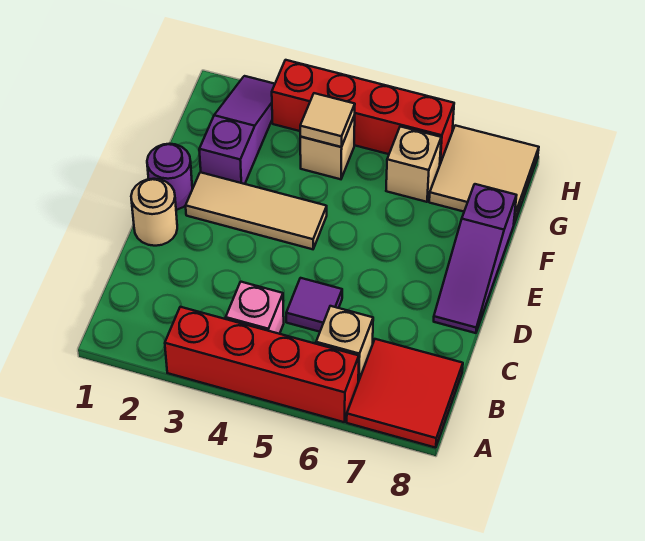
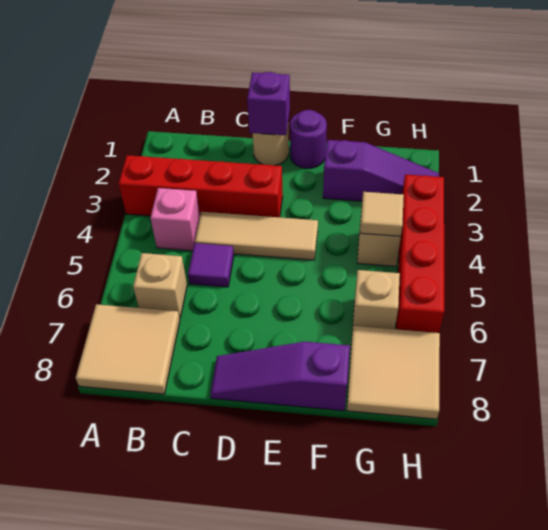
red brick A3:A6 level 1 -> red brick A3:D3 level 1
red tile A7:B8 level 1 -> tan tile A7:B8 level 1
none -> purple brick D1 level 2
tan tile E2:E4 level 1 -> tan tile C4:E4 level 1

